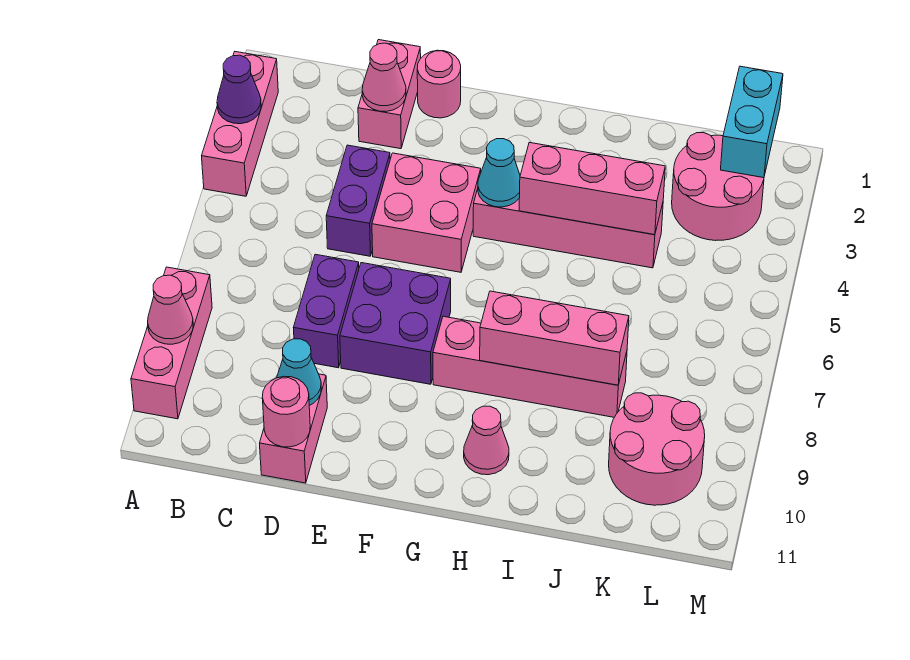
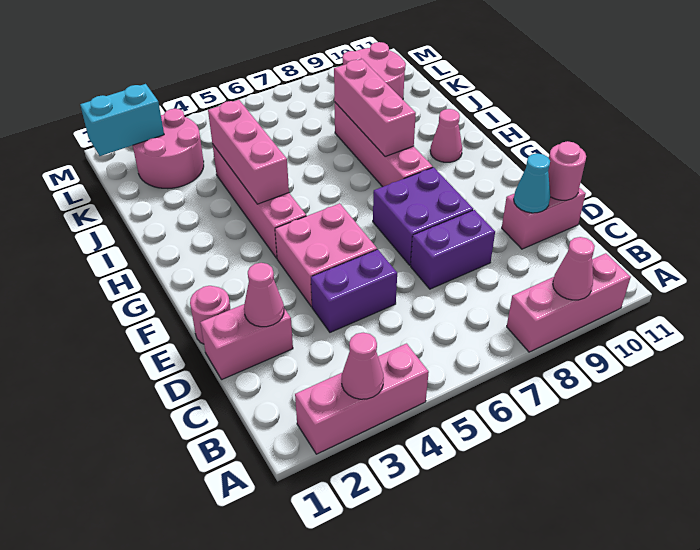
purple cone A3 level 2 -> pink cone A3 level 2
cyan cone G4 level 2 -> none

